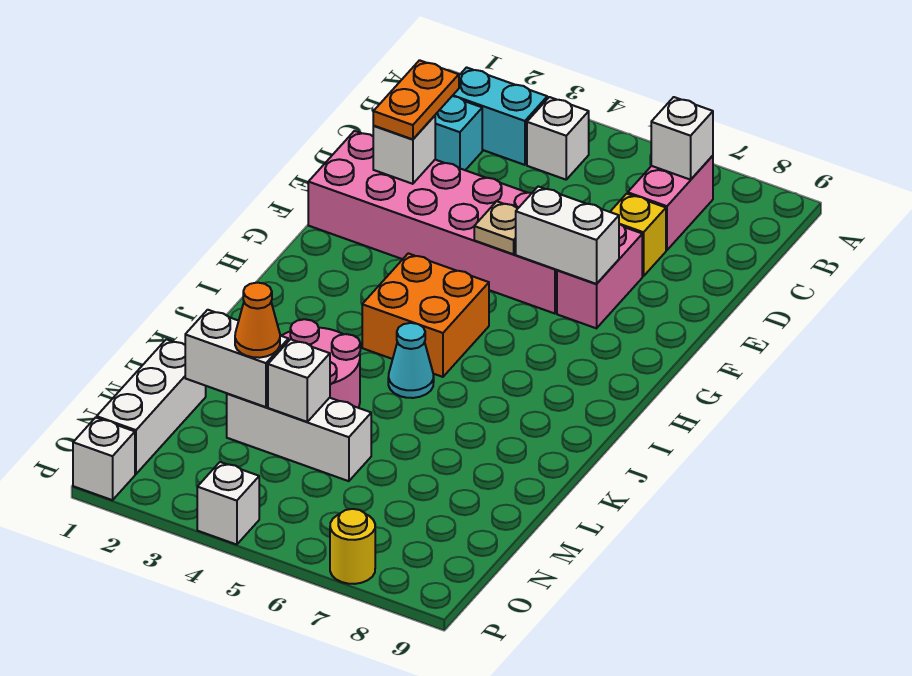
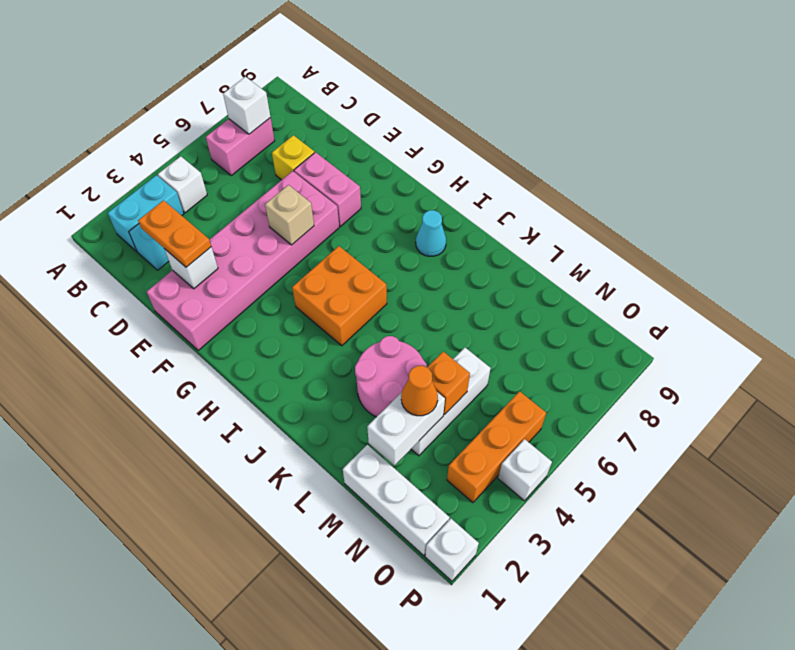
pink brick B7:C7 level 1 -> pink brick B6:B7 level 1
tan plate F5 level 2 -> tan brick F5 level 2
white brick F6:F7 level 2 -> none
cyan cone J5 level 1 -> cyan cone I8 level 1
white brick M4 level 2 -> orange brick M4 level 2
none -> orange brick O3:O5 level 1
yellow round brick P7 level 1 -> none

